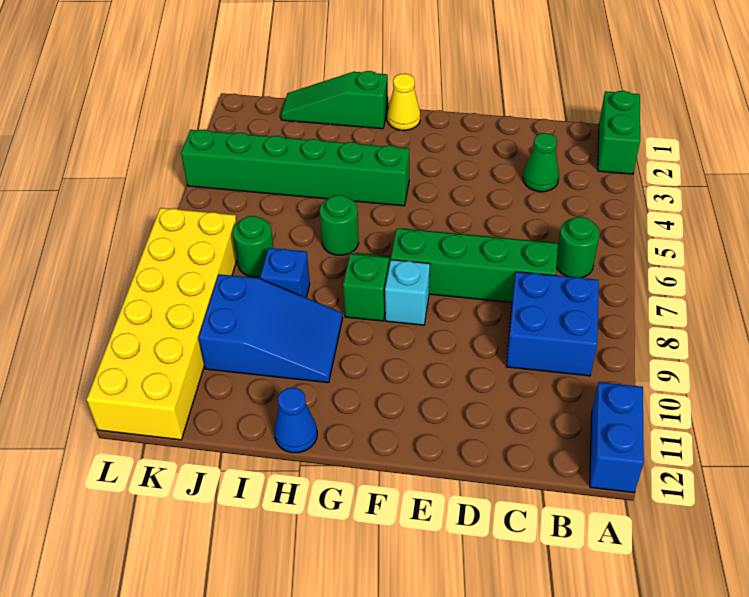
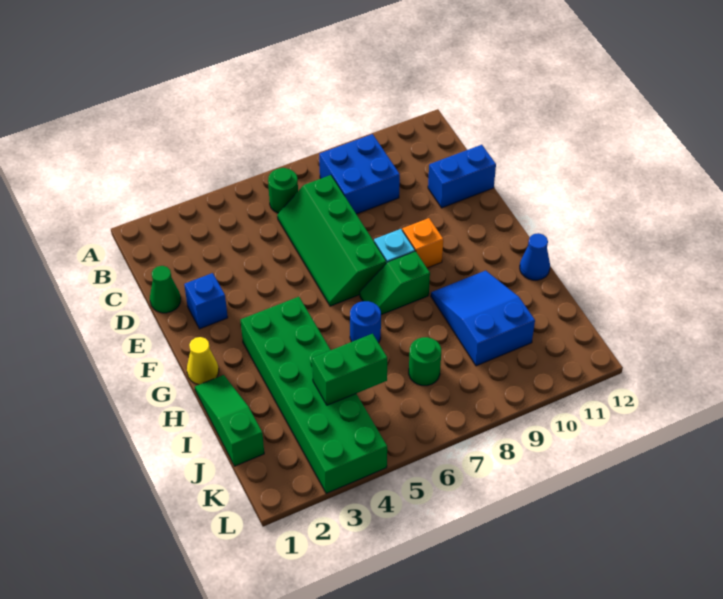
green brick A1:A2 level 1 -> green brick J4:J5 level 2
blue brick A11:A12 level 1 -> blue brick D11:D12 level 1
green cone C3 level 1 -> green cone D1 level 1
none -> orange brick F9 level 1
green brick G4:L4 level 1 -> green brick G3:L4 level 1
green slope H1:J1 level 1 top H -> green slope H1:J1 level 1 top J
green round brick H6 level 1 -> blue round brick H6 level 1
blue brick I8 level 1 -> blue brick E2 level 1
yellow brick K7:L12 level 1 -> none

